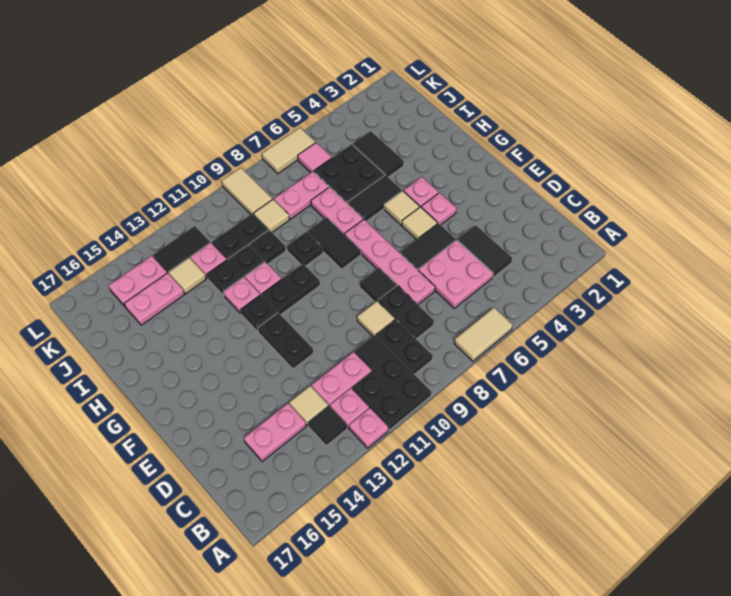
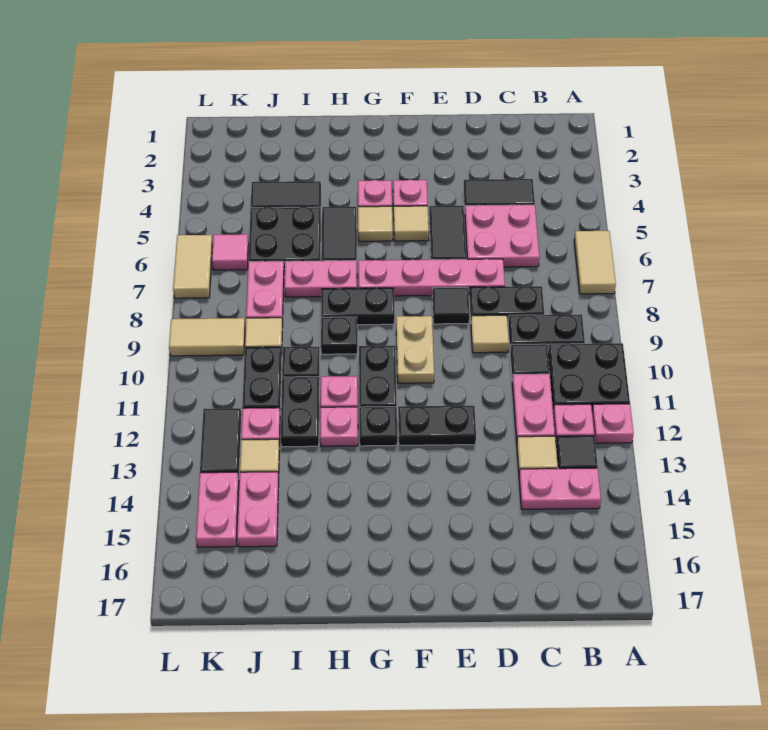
pink plate C14:C15 level 1 -> pink plate B14:C14 level 1
none -> tan plate F9:F10 level 1
black tile G8:H8 level 1 -> black plate G8:H8 level 1

